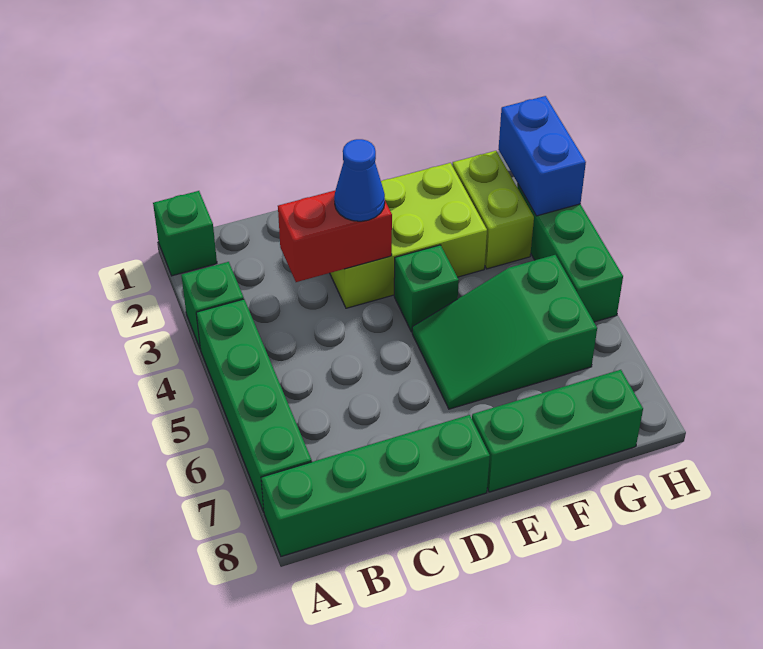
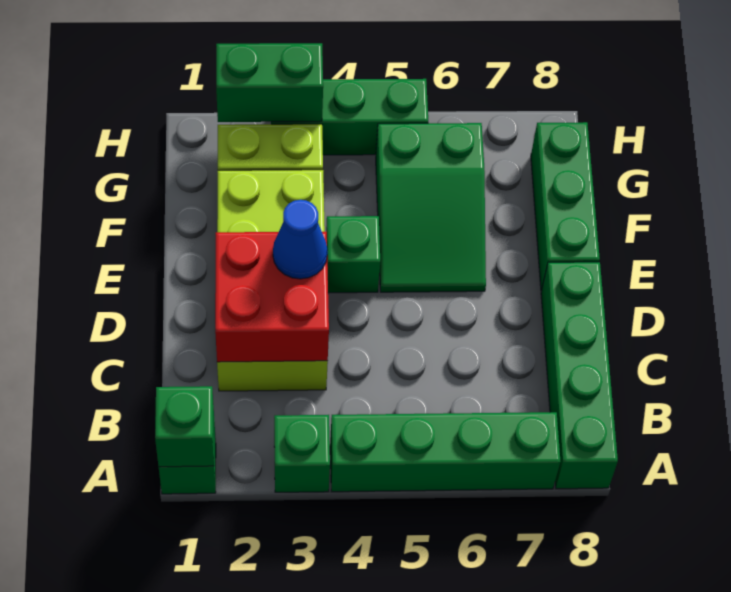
none -> green brick A1 level 2
red brick C3:D3 level 2 -> red brick C2:D3 level 2
lime brick D2:F3 level 1 -> lime brick C2:F3 level 1
blue brick H2:H3 level 2 -> green brick H2:H3 level 2

